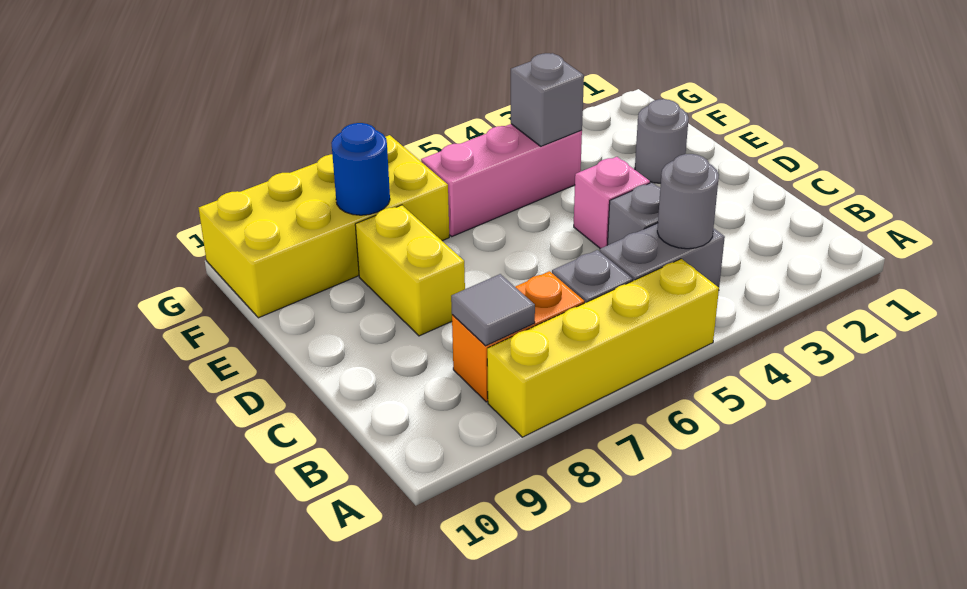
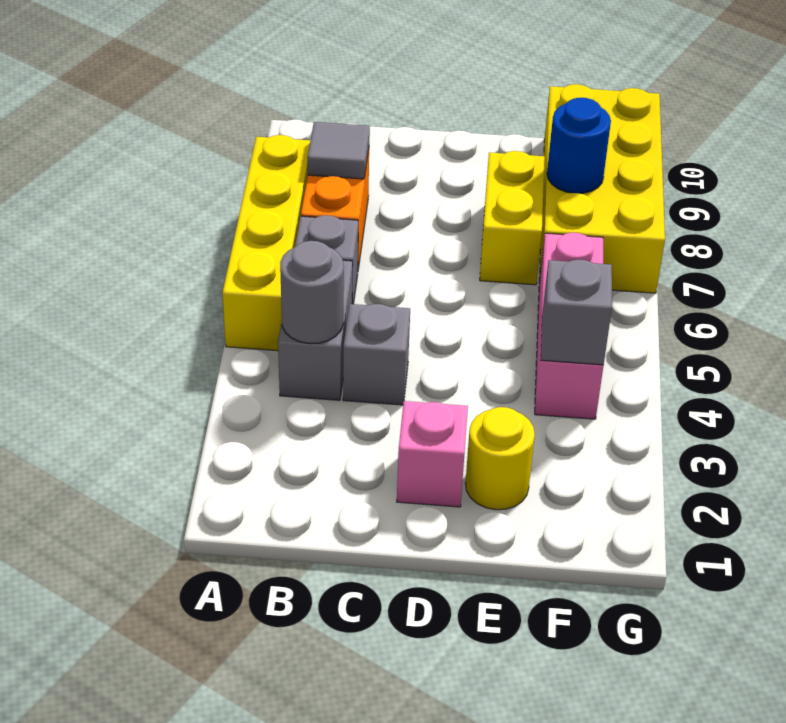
pink brick D4 level 1 -> pink brick D2 level 1
yellow brick D8:E8 level 1 -> yellow brick E7:E8 level 1
grey round brick E2 level 1 -> yellow round brick E2 level 1

